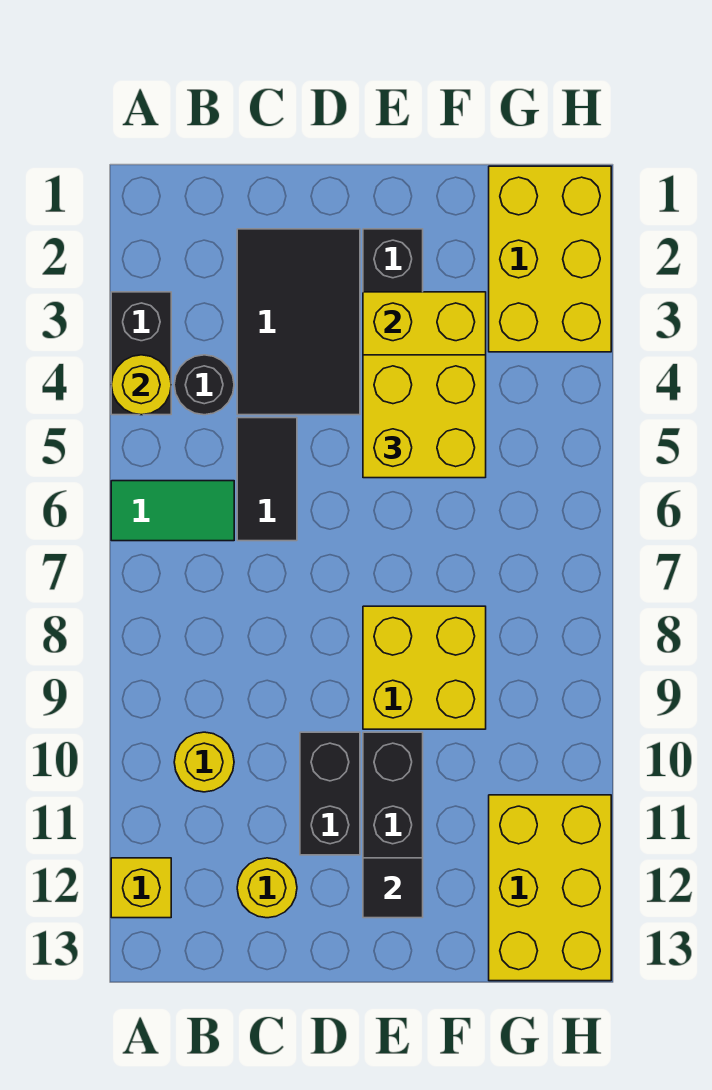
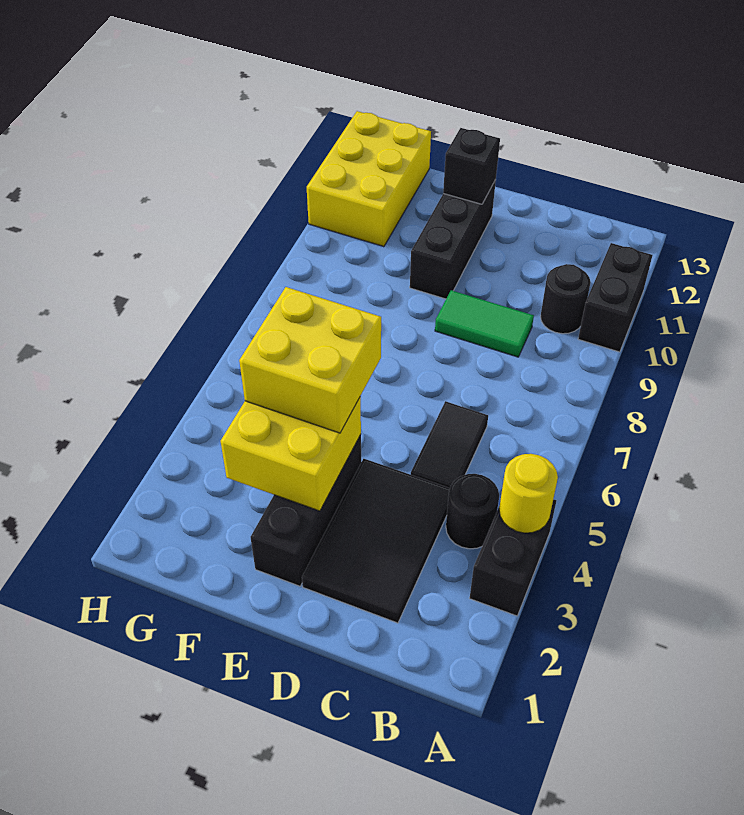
green tile A6:B6 level 1 -> green tile C9:D9 level 1
yellow brick A12 level 1 -> none
yellow round brick B10 level 1 -> black round brick B10 level 1
yellow round brick C12 level 1 -> none
black brick D10:D11 level 1 -> black brick A10:A11 level 1
yellow brick E8:F9 level 1 -> none
black tile E12 level 2 -> black brick E12 level 2
yellow brick G1:H3 level 1 -> none

